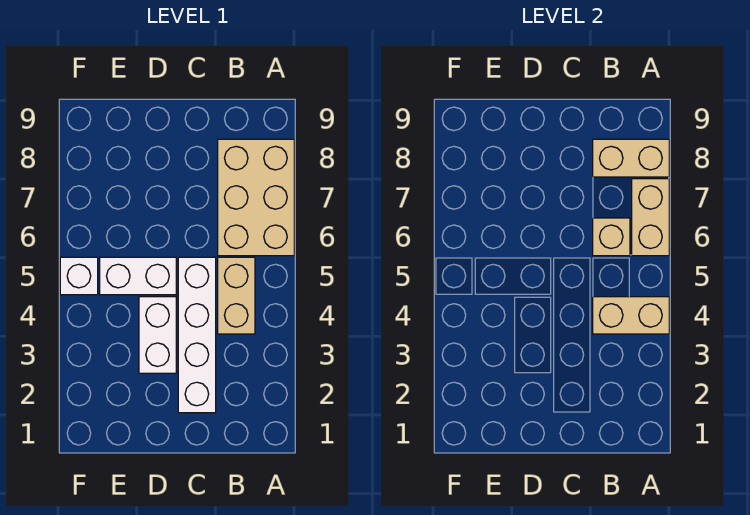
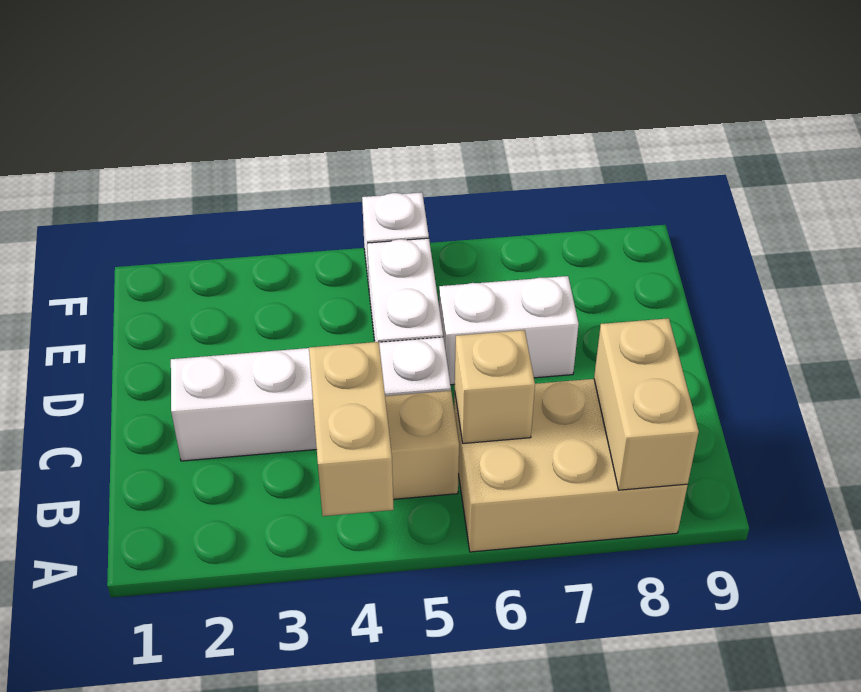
tan brick A6:A7 level 2 -> none
white brick D3:D4 level 1 -> white brick D6:D7 level 1

